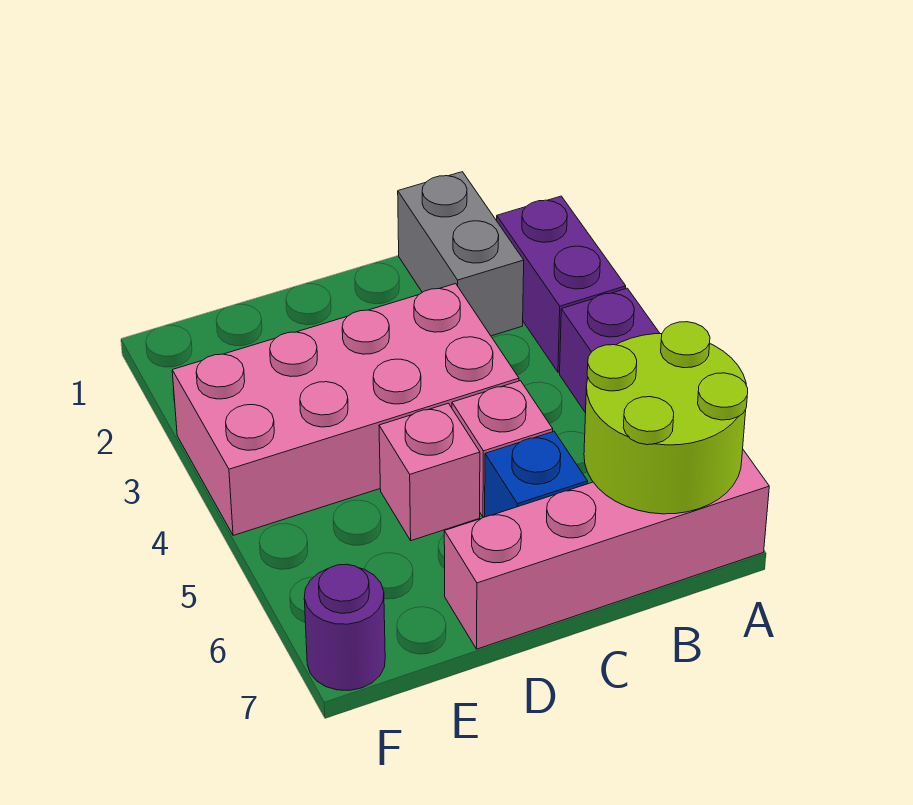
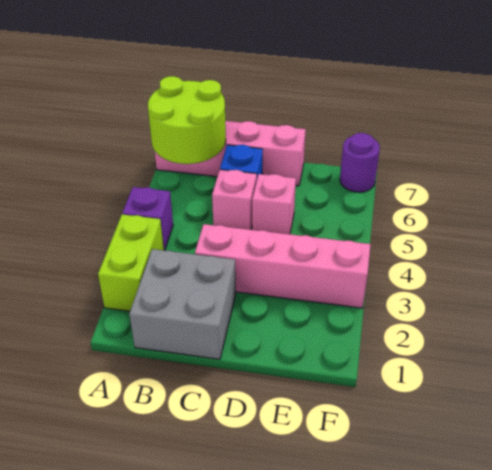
purple brick A2:A3 level 1 -> lime brick A2:A3 level 1
grey brick B1:B2 level 1 -> grey brick B1:C2 level 1
pink brick C3:F4 level 1 -> pink brick C3:F3 level 1

